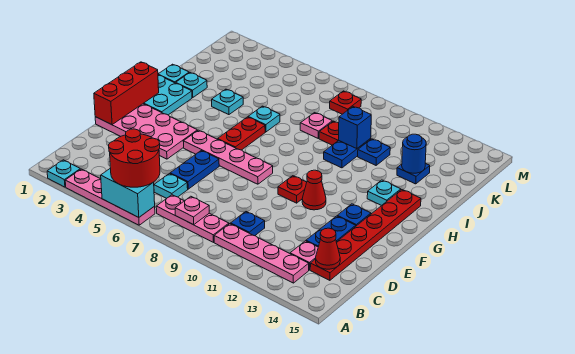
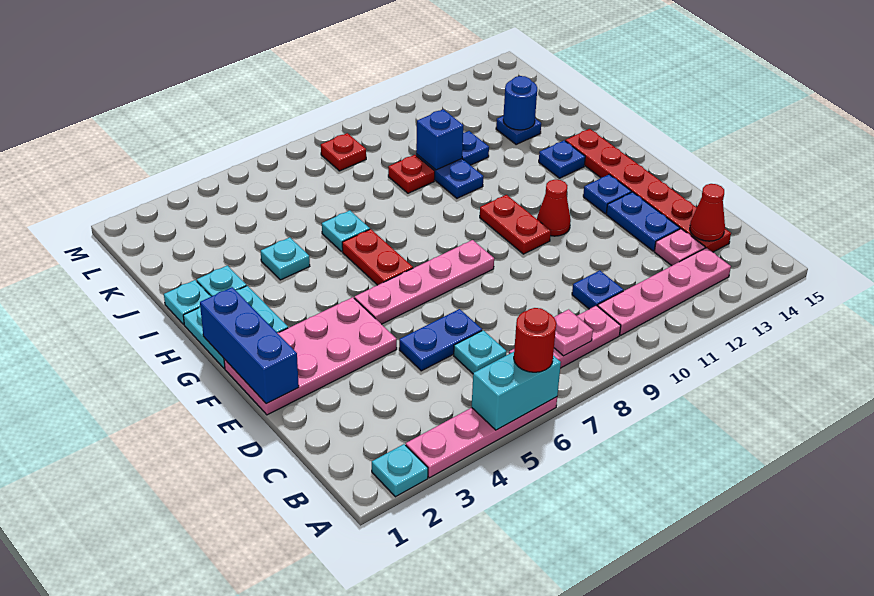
red round brick A5:B6 level 3 -> red round brick A6 level 3
blue plate D6:E6 level 1 -> blue plate D5:D6 level 1
red brick E1:G1 level 2 -> blue brick E1:G1 level 2
red plate F10 level 1 -> red plate F10:G10 level 1
cyan plate H13 level 1 -> blue plate H13 level 1
pink plate J8 level 1 -> none

